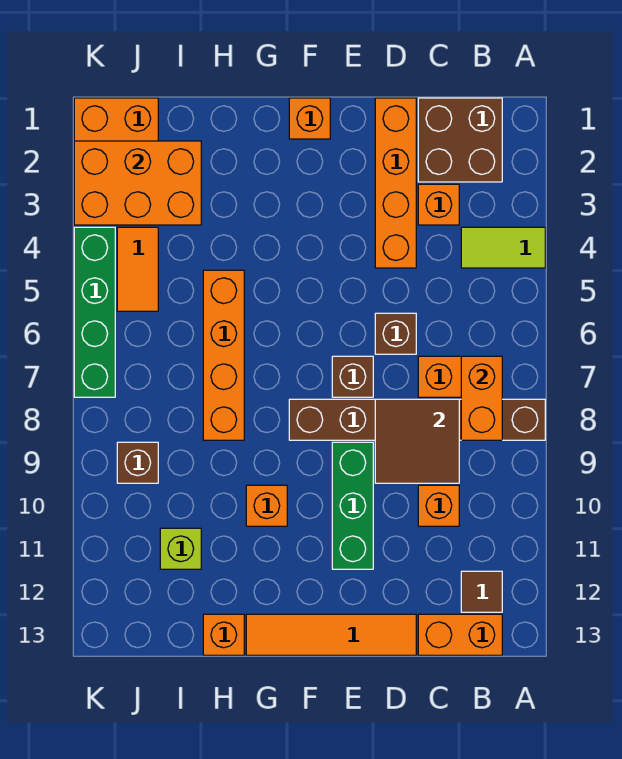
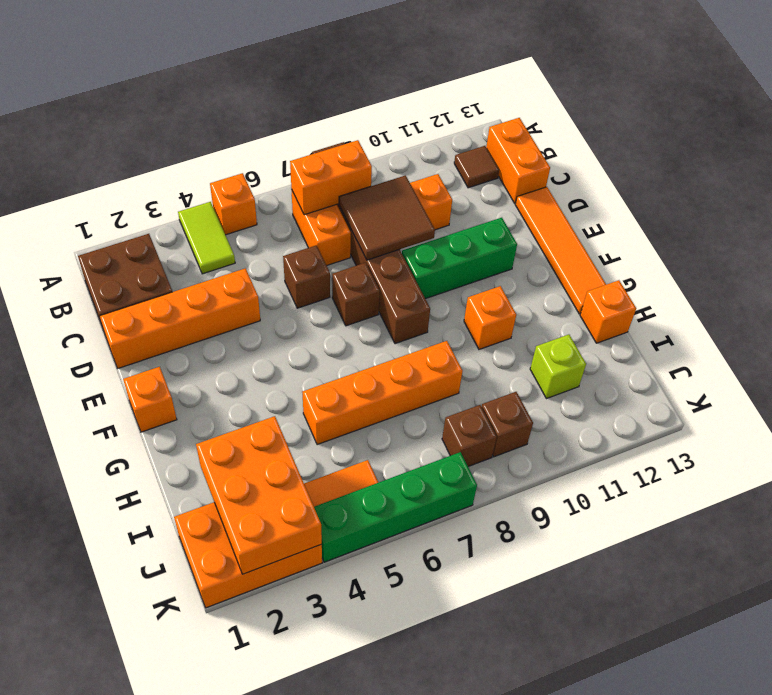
orange brick C3 level 1 -> orange brick A5 level 1
none -> brown brick J8 level 1

